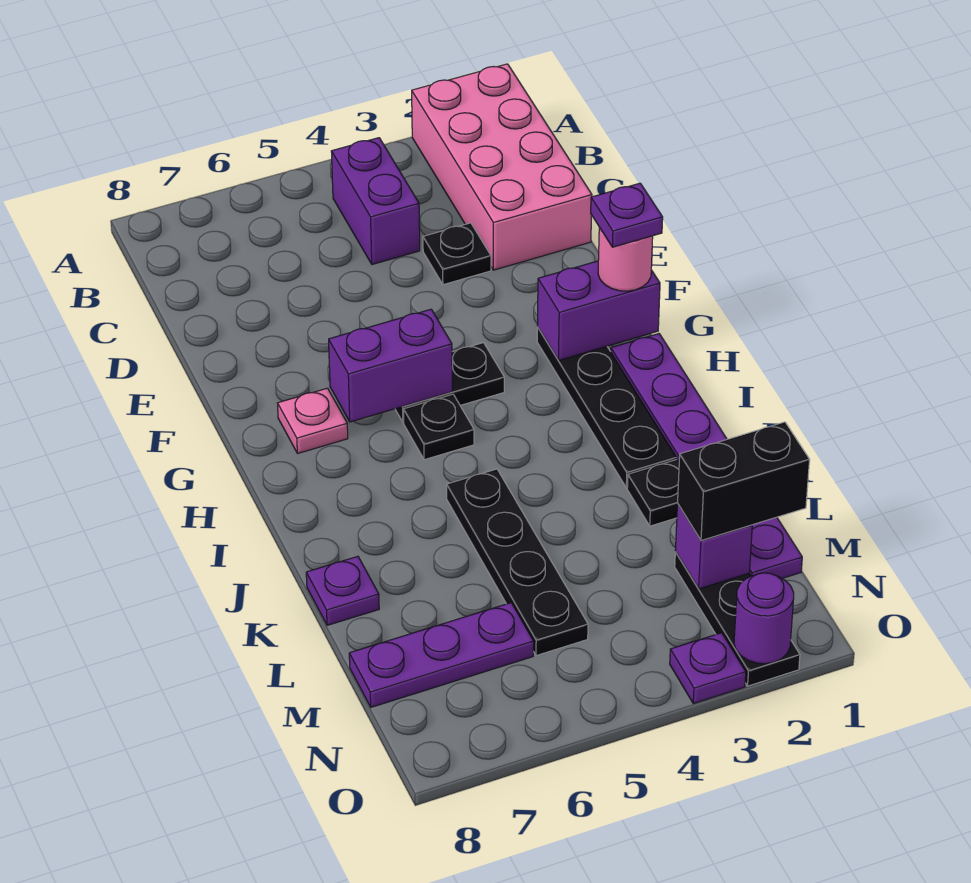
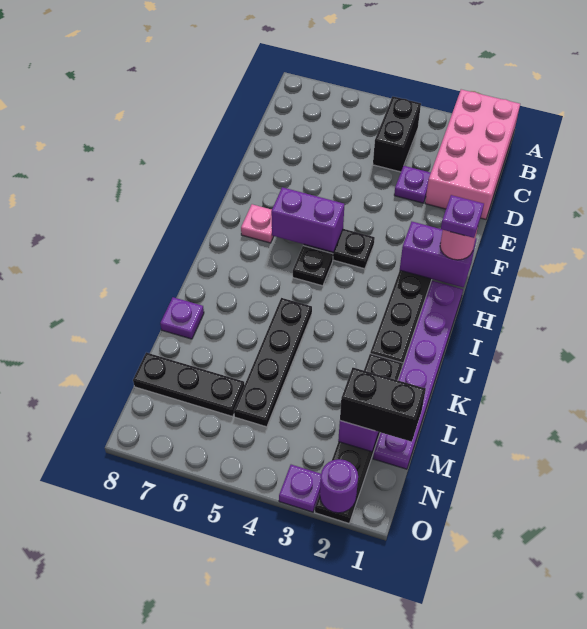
purple brick B4:C4 level 1 -> black brick B4:C4 level 1
black plate D3 level 1 -> purple plate D3 level 1
purple plate M6:M8 level 1 -> black plate M6:M8 level 1

